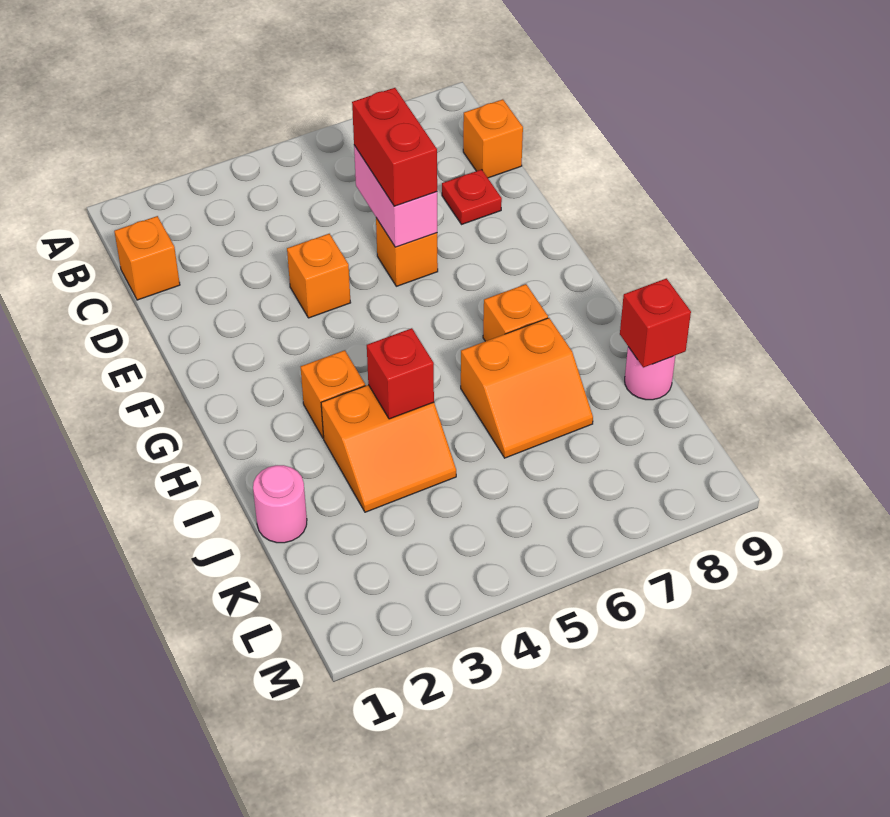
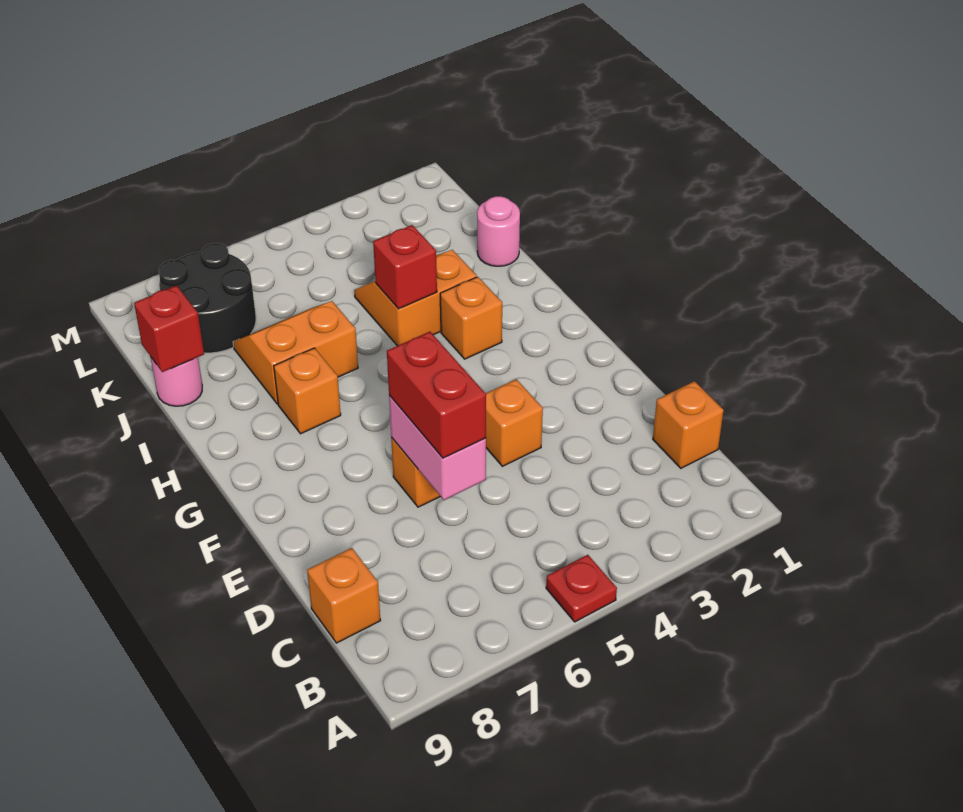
red plate D8 level 1 -> red plate A5 level 1
none -> black round brick K7:L8 level 1

